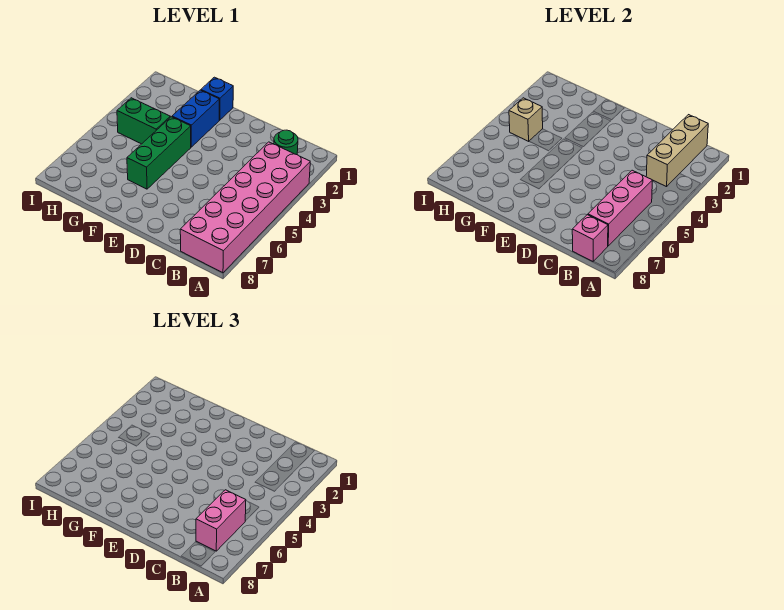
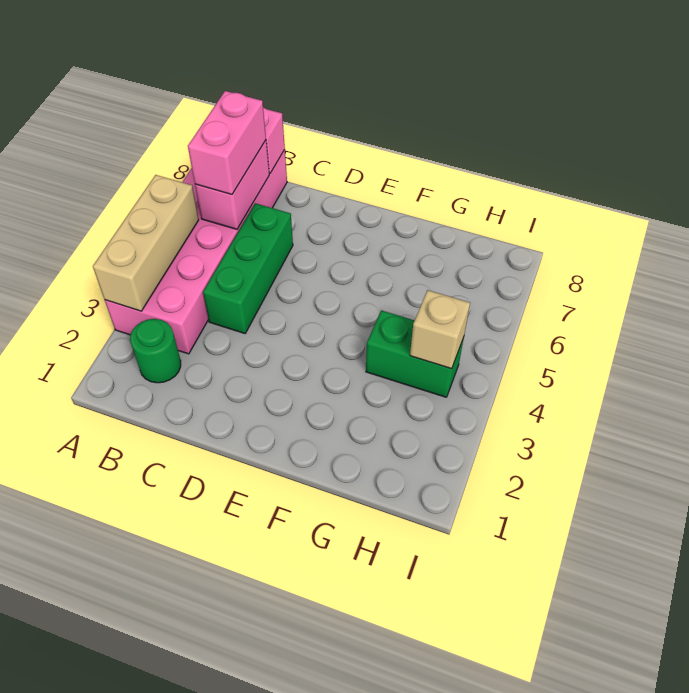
tan brick B1:B3 level 2 -> tan brick A3:A5 level 2
pink brick B5:B7 level 2 -> pink brick B6:B7 level 2
blue brick F1 level 1 -> none
blue brick F2:F3 level 1 -> none
green brick F4:F6 level 1 -> green brick C4:C6 level 1

